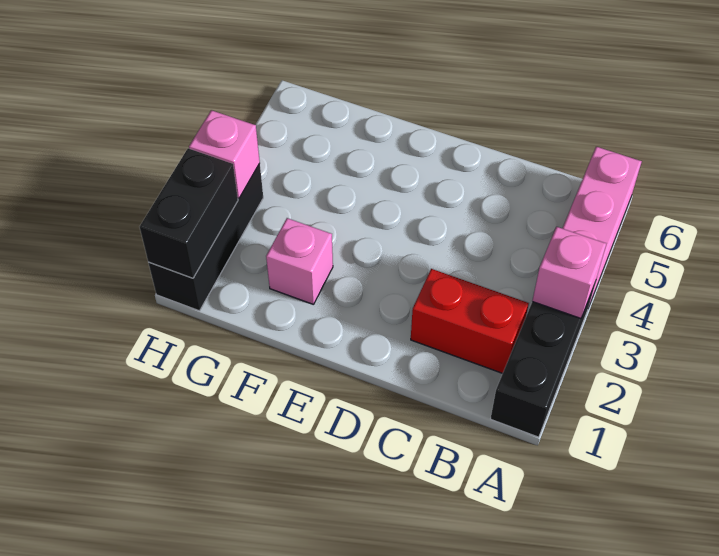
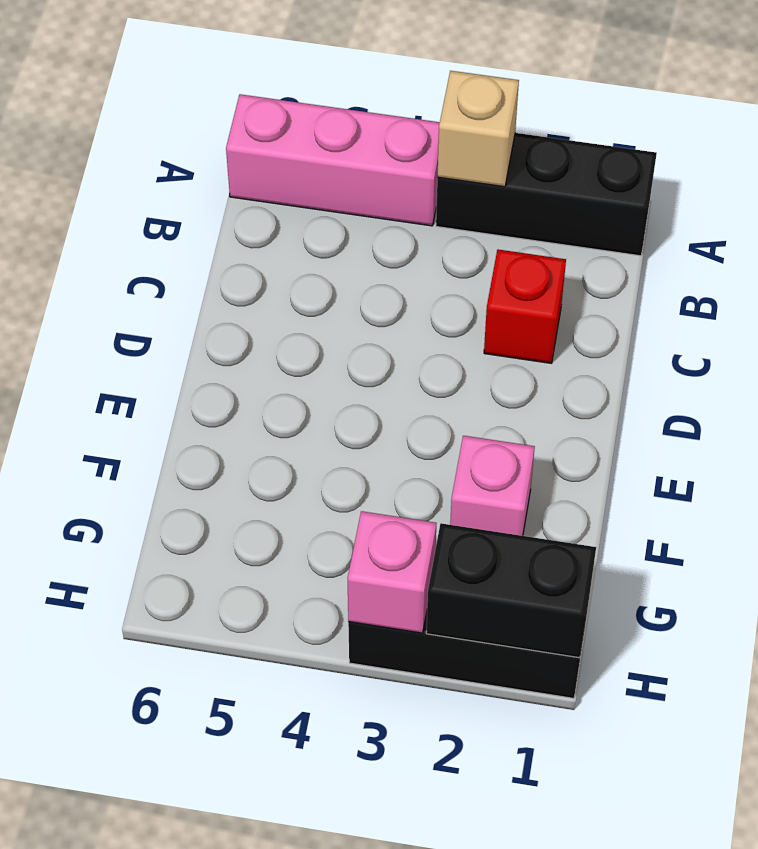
pink brick A3 level 2 -> tan brick A3 level 2
red brick B2:C2 level 1 -> red brick C2 level 1

